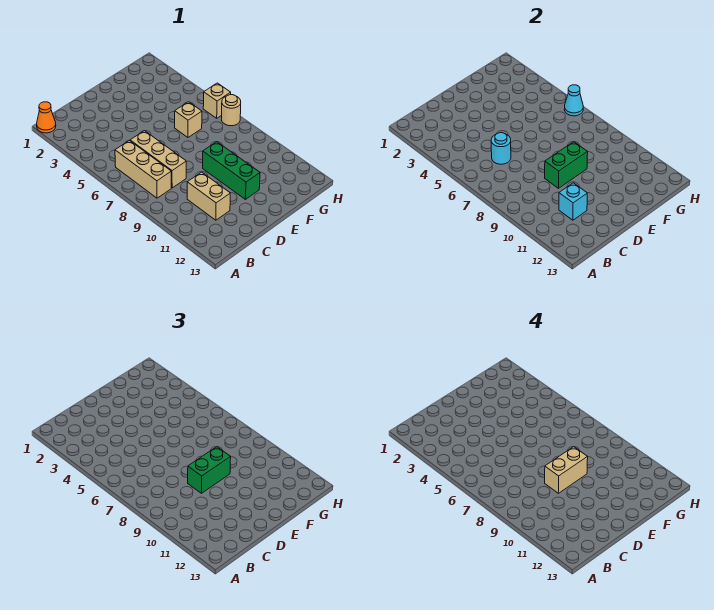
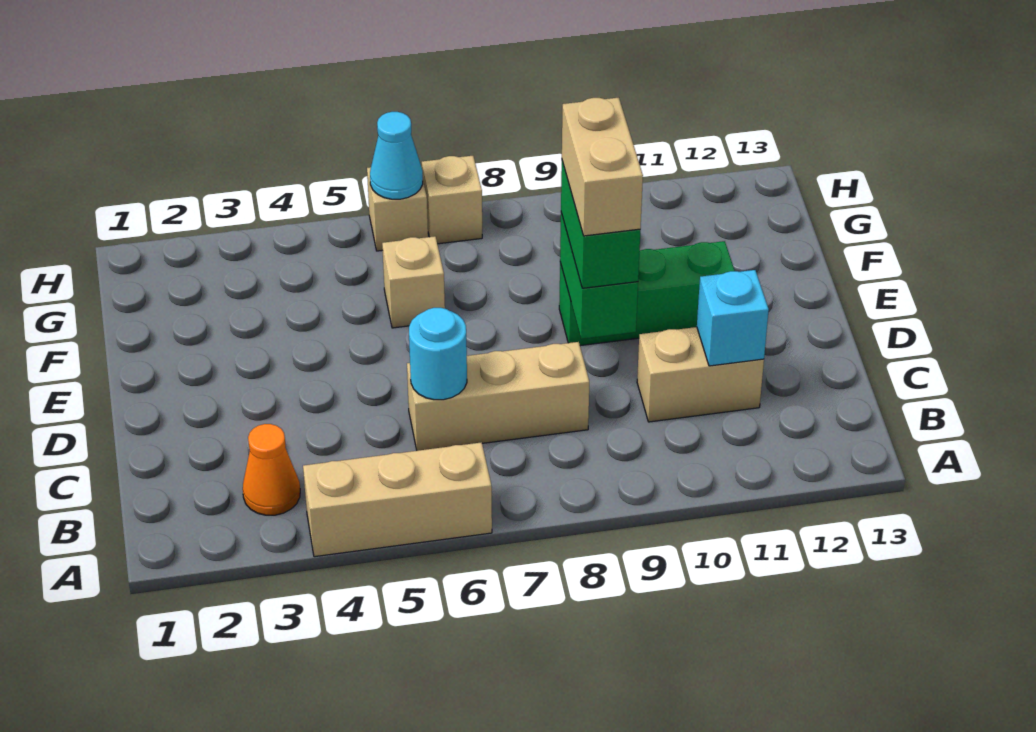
orange cone A1 level 1 -> orange cone B3 level 1
tan brick B6:B8 level 1 -> tan brick A4:A6 level 1
tan round brick H7 level 1 -> tan brick H7 level 1

